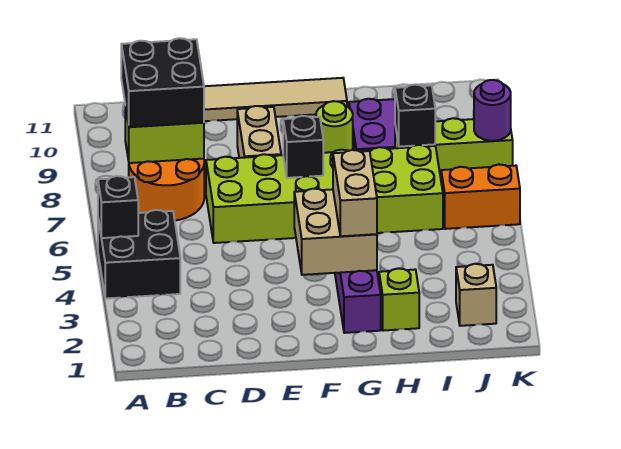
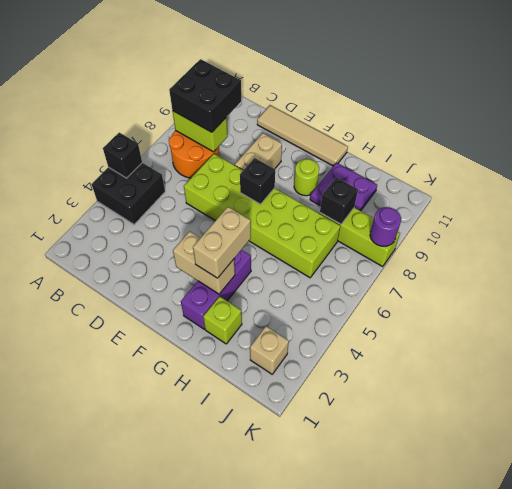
tan brick F3:G4 level 2 -> tan brick F3:G3 level 2
orange brick J6:K6 level 1 -> none

